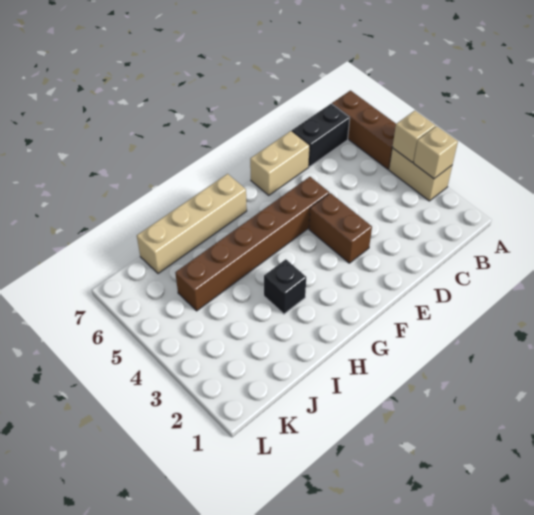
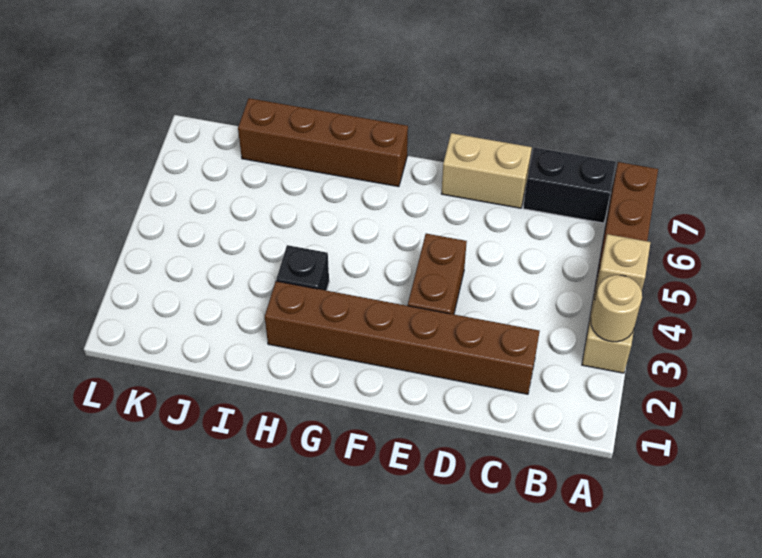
tan brick A3 level 2 -> tan round brick A3 level 2
brown brick E5:J5 level 1 -> brown brick C2:H2 level 1
tan brick G7:J7 level 1 -> brown brick G7:J7 level 1

